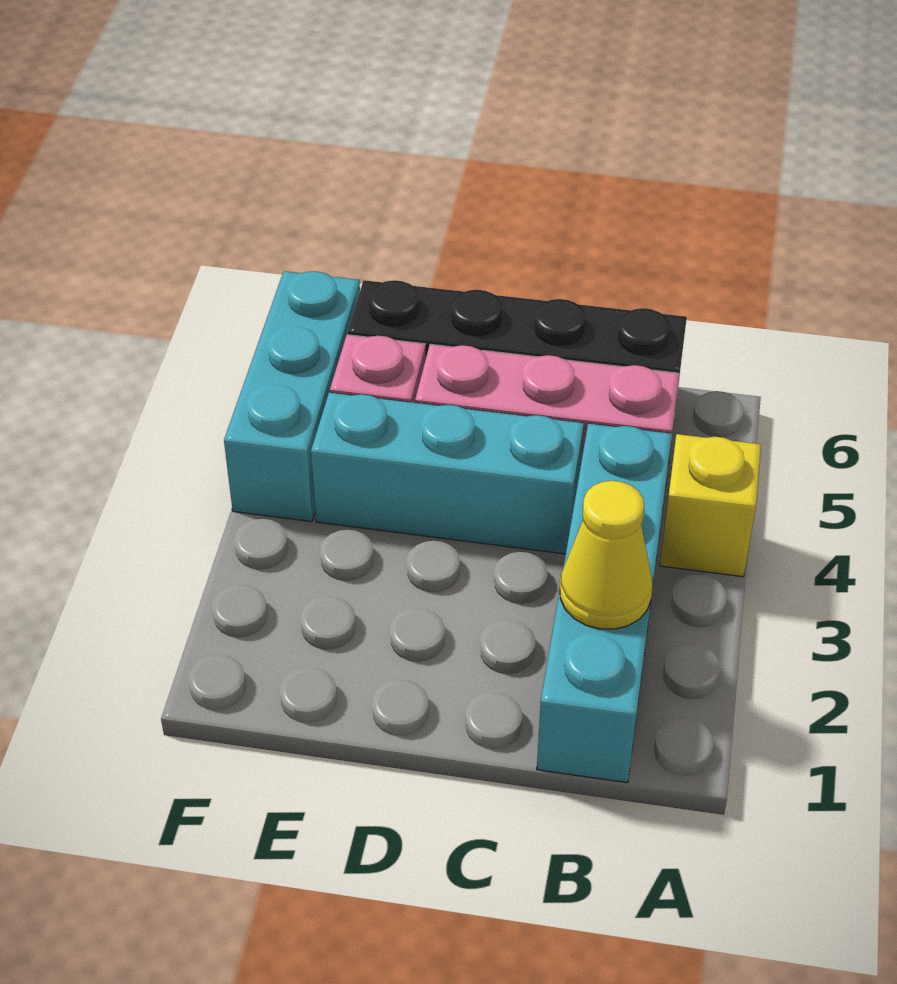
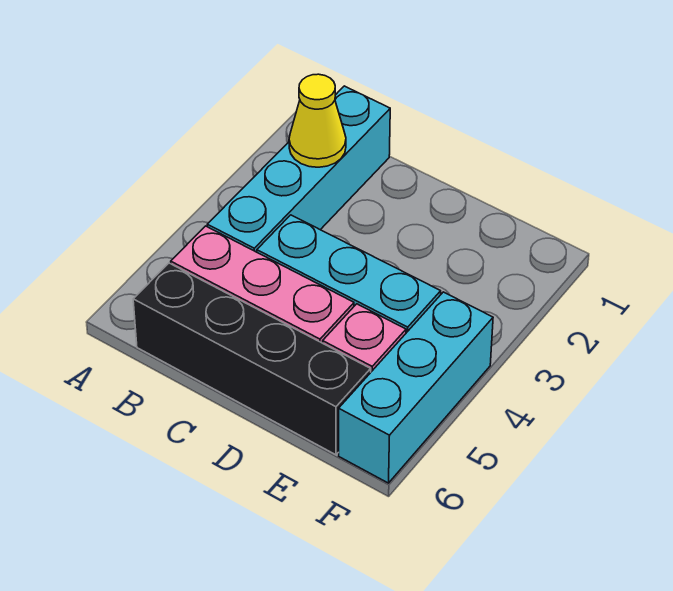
yellow brick A4 level 1 -> none

